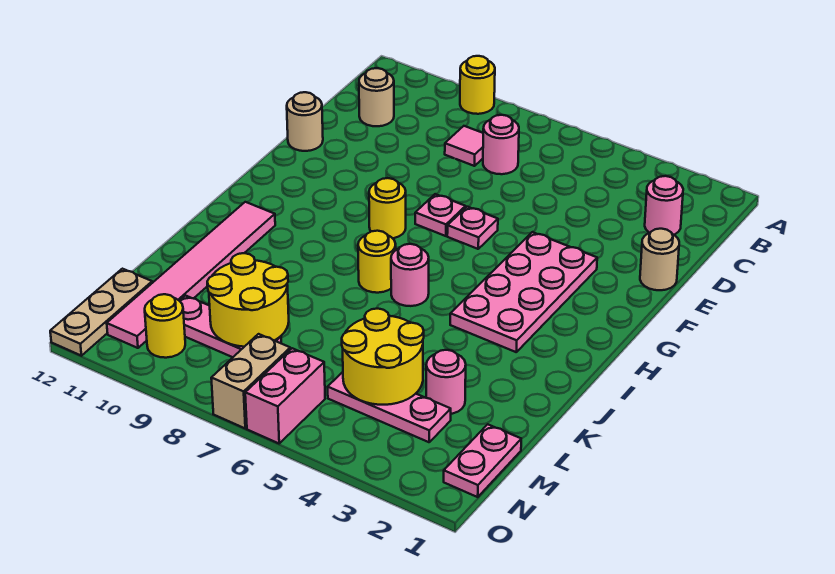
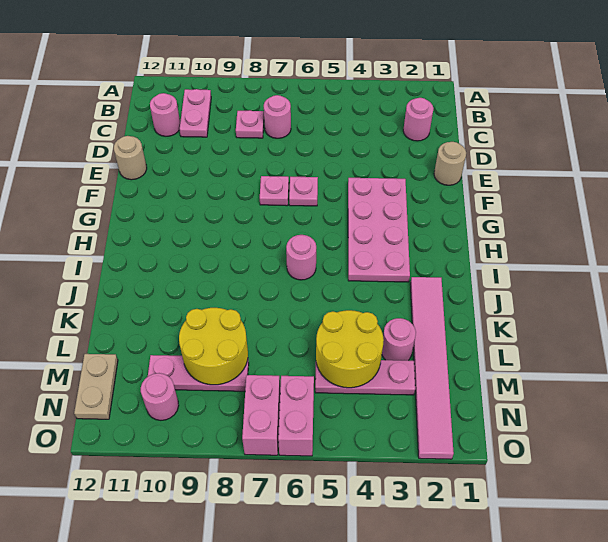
yellow round brick A9 level 1 -> none
pink tile C8 level 1 -> pink plate C8 level 1
tan round brick C11 level 1 -> pink round brick C11 level 1
yellow round brick G8 level 1 -> none
yellow round brick I7 level 1 -> none
pink tile I11:N11 level 1 -> pink tile J2:O2 level 1
pink plate M1:N1 level 1 -> pink plate B10:C10 level 1
tan plate M12:O12 level 1 -> tan plate M12:N12 level 1
tan brick N7:O7 level 1 -> pink brick N7:O7 level 1
yellow round brick N10 level 1 -> pink round brick N10 level 1

